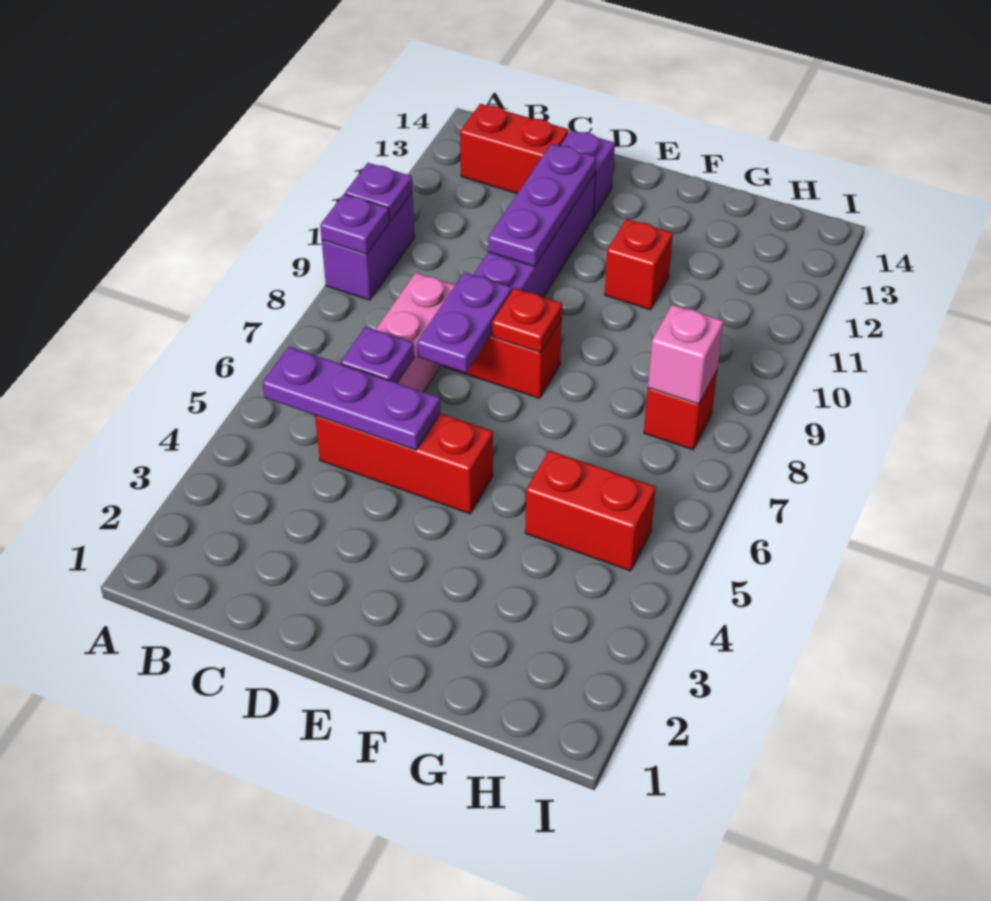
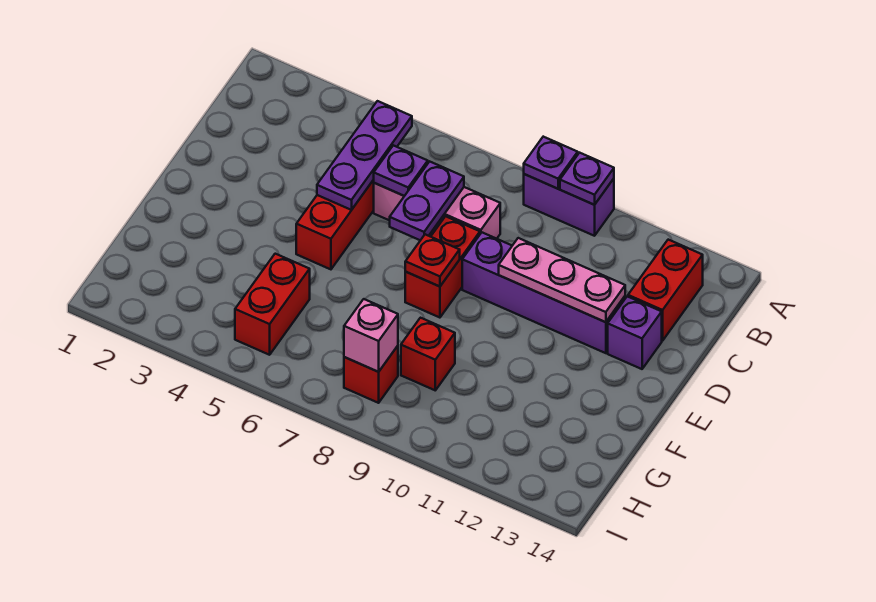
purple plate D7:D8 level 2 -> purple plate C7:D7 level 2
purple plate D10:D12 level 2 -> pink plate D10:D12 level 2
red brick F11 level 1 -> red brick G9 level 1

